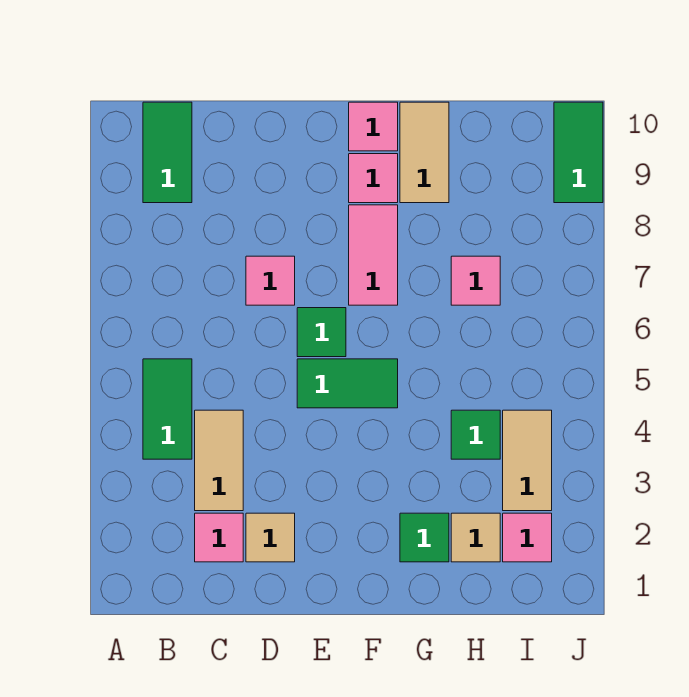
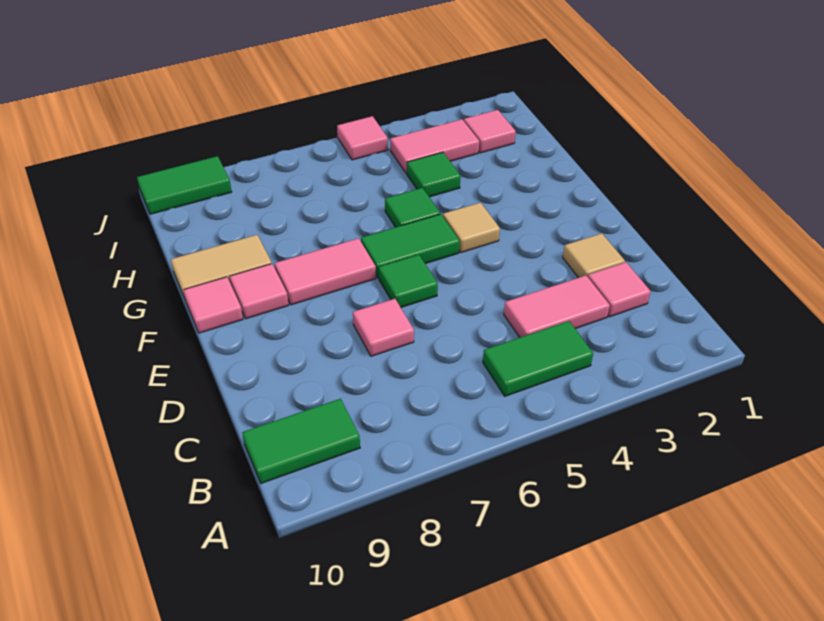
tan tile C3:C4 level 1 -> pink tile C3:C4 level 1
green tile E5:F5 level 1 -> green tile F5:F6 level 1
green tile G2 level 1 -> green tile G5 level 1
tan tile H2 level 1 -> tan tile F4 level 1
pink tile H7 level 1 -> pink tile J5 level 1
tan tile I3:I4 level 1 -> pink tile I3:I4 level 1

